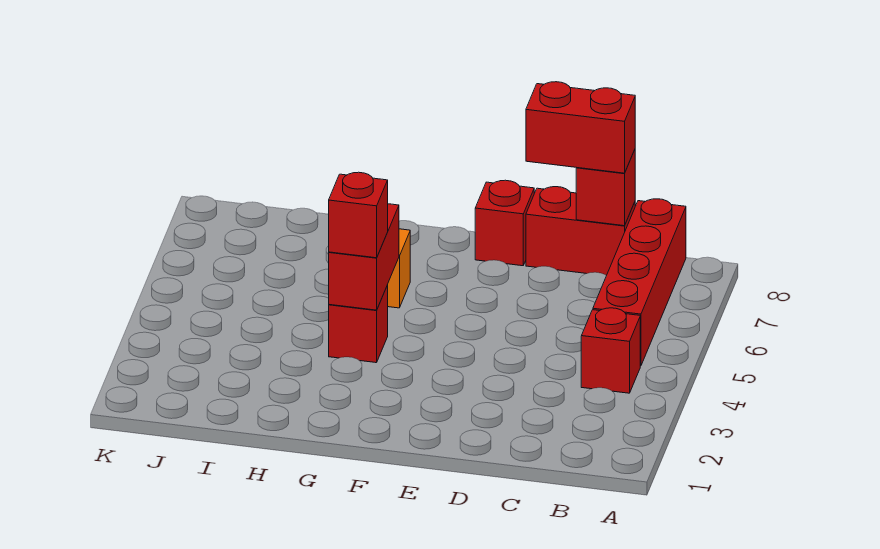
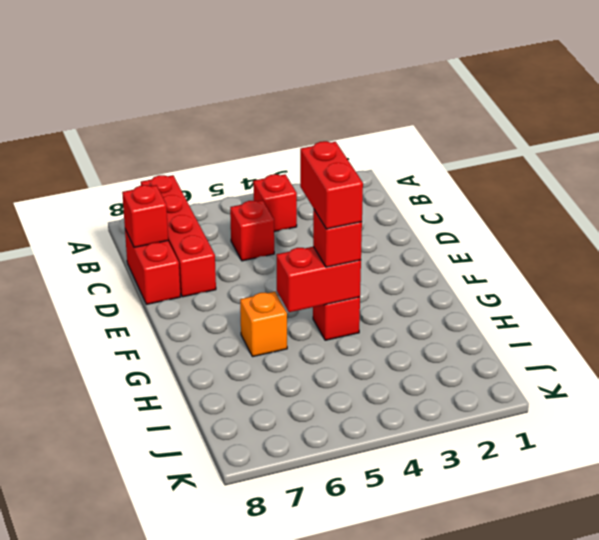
red brick B5:B8 level 1 -> red brick A7:D7 level 1
red brick C8:D8 level 3 -> red brick F4:G4 level 4
red brick E8 level 1 -> red brick C5 level 1

